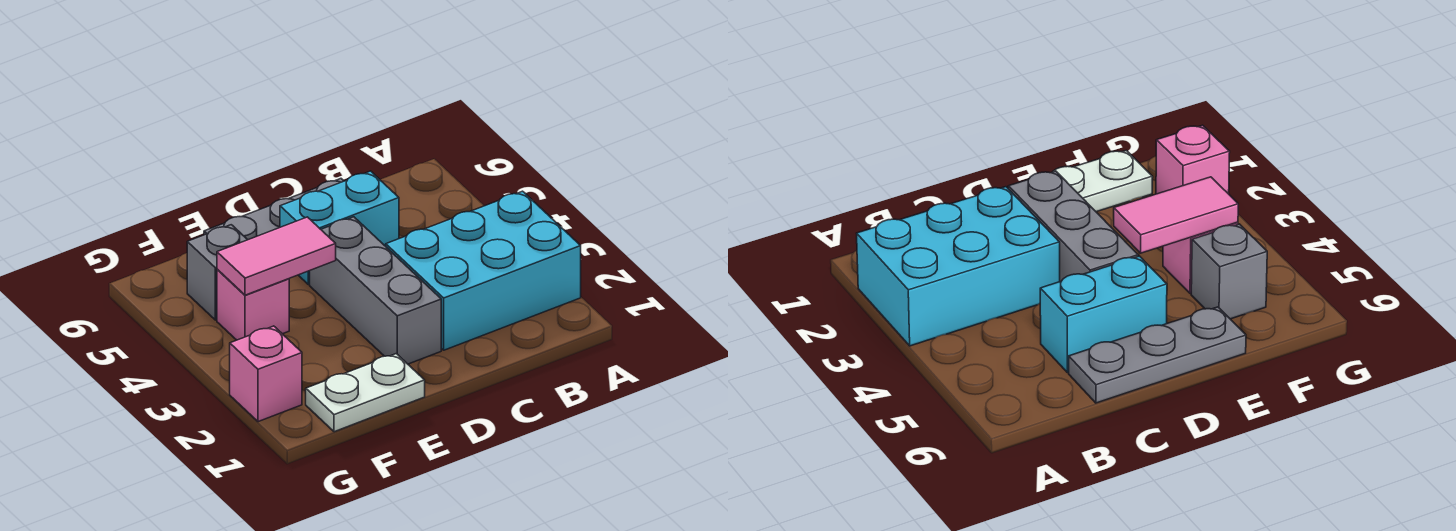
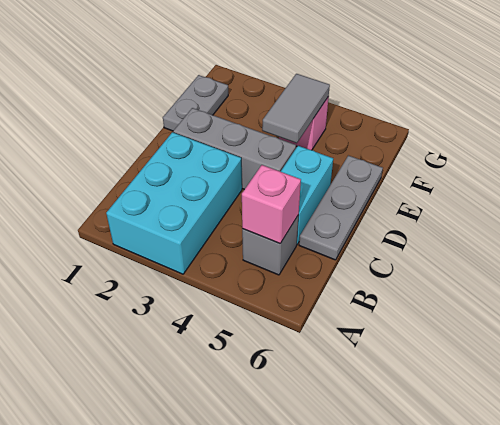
white plate E1:F1 level 1 -> grey plate E1:F1 level 1
pink tile E4:F4 level 2 -> grey tile E4:F4 level 2
grey brick F5 level 1 -> grey brick B5 level 1
pink brick G2 level 1 -> pink brick B5 level 2

